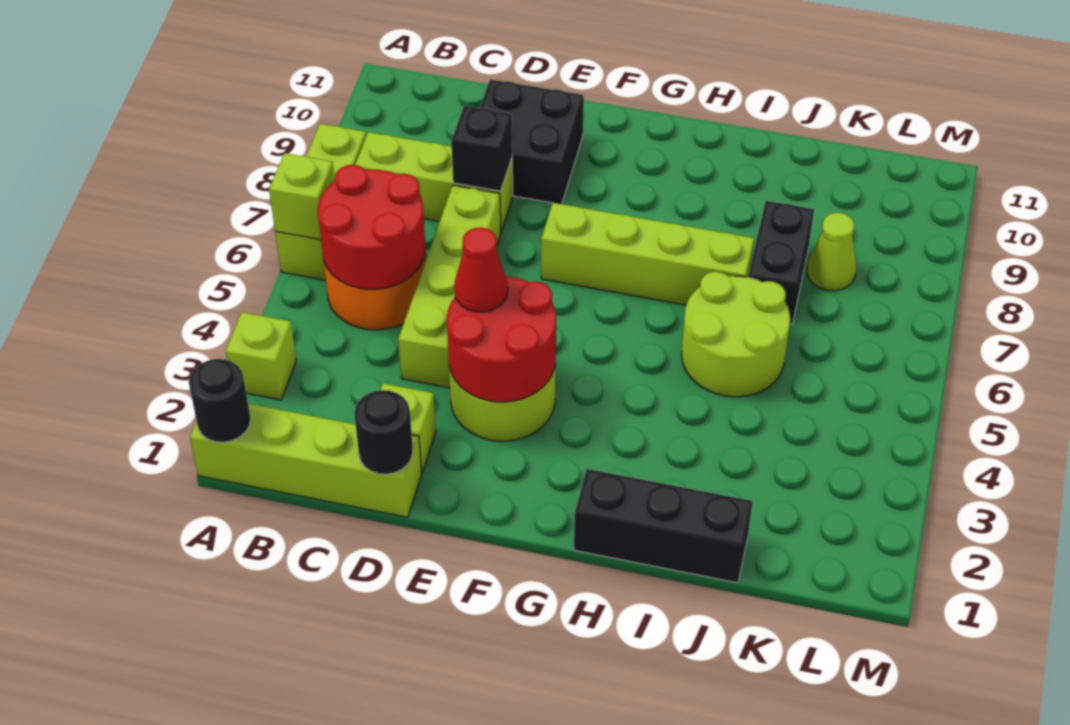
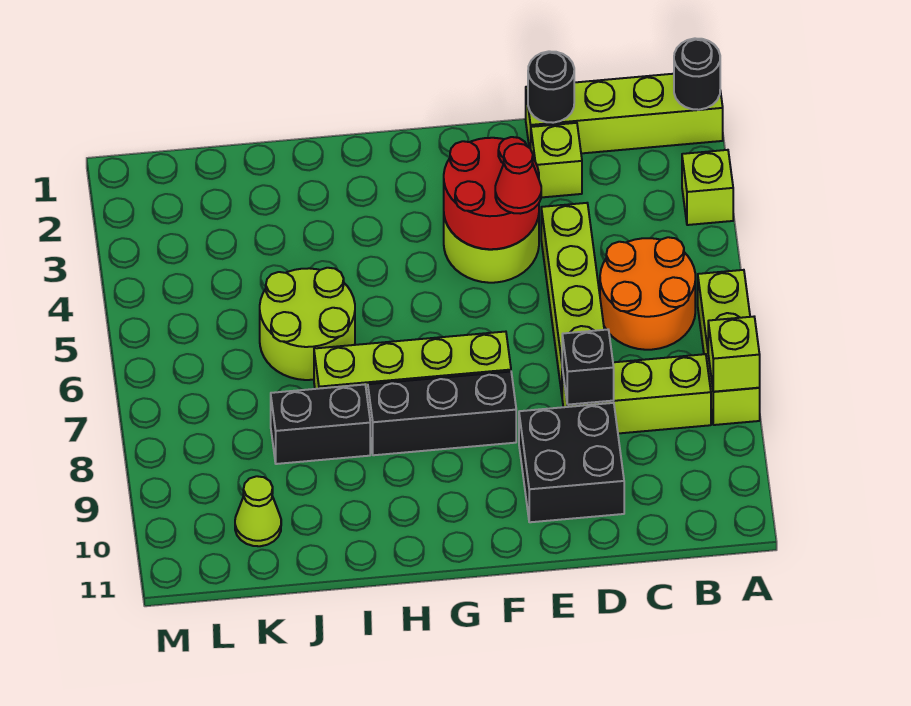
lime brick A6 level 2 -> lime brick A8 level 2
red round brick B5:C6 level 2 -> none
black brick H1:J1 level 1 -> black brick F8:H8 level 1
black brick J7:J8 level 1 -> black brick I8:J8 level 1
lime cone K8 level 1 -> lime cone K10 level 1

